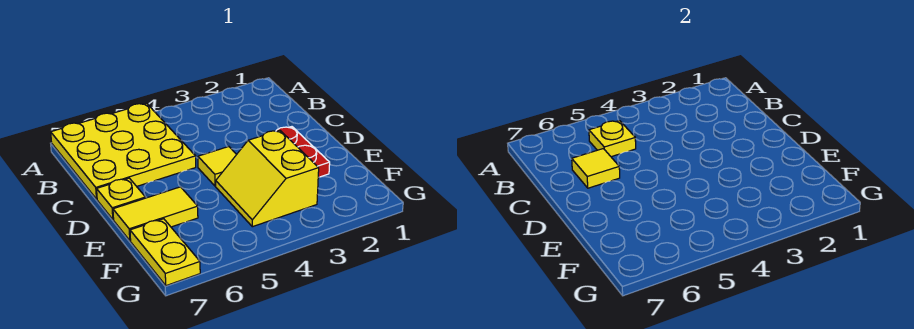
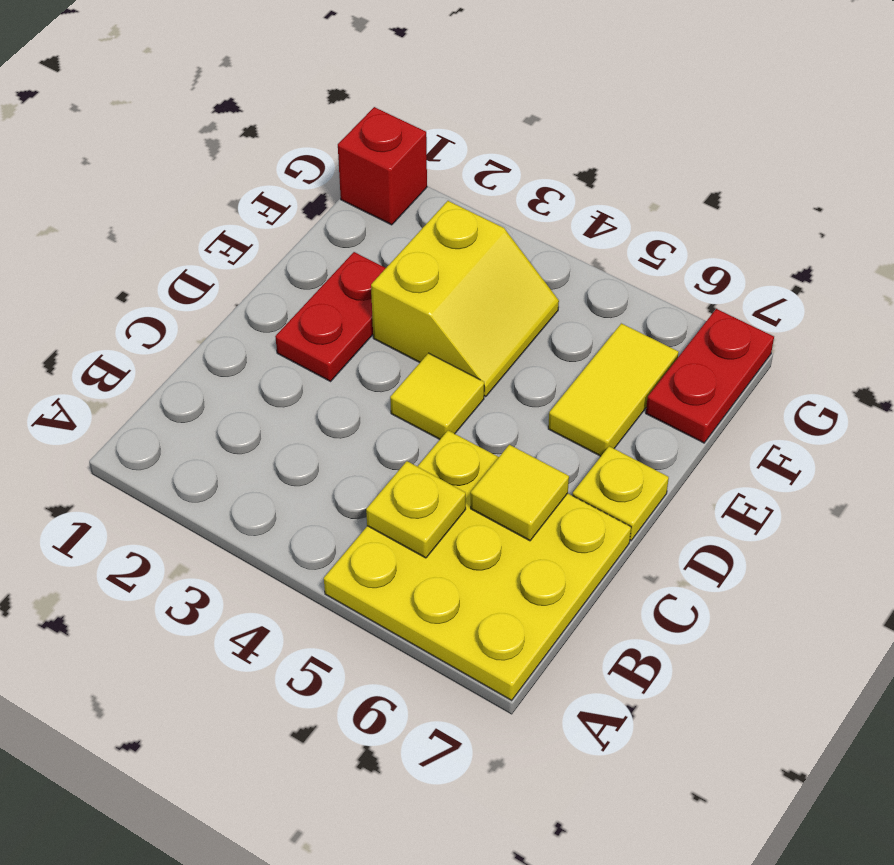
yellow tile E6:E7 level 1 -> yellow tile E6:F6 level 1
yellow plate F7:G7 level 1 -> red plate F7:G7 level 1
none -> red brick G1 level 1

